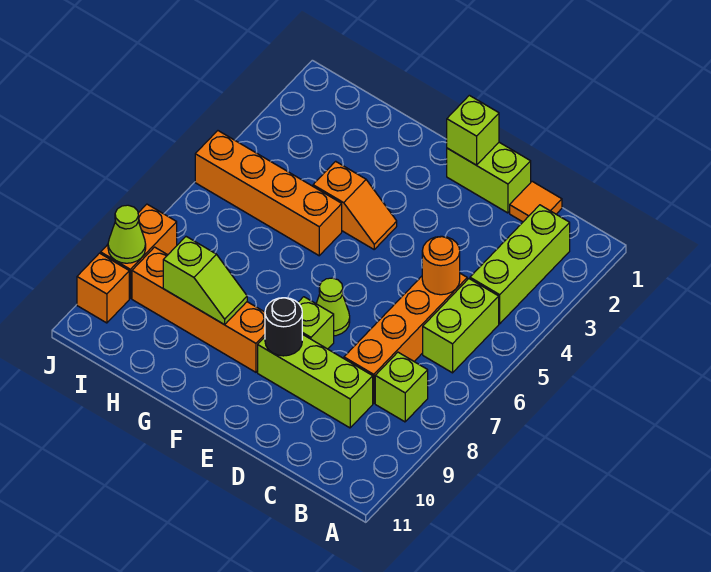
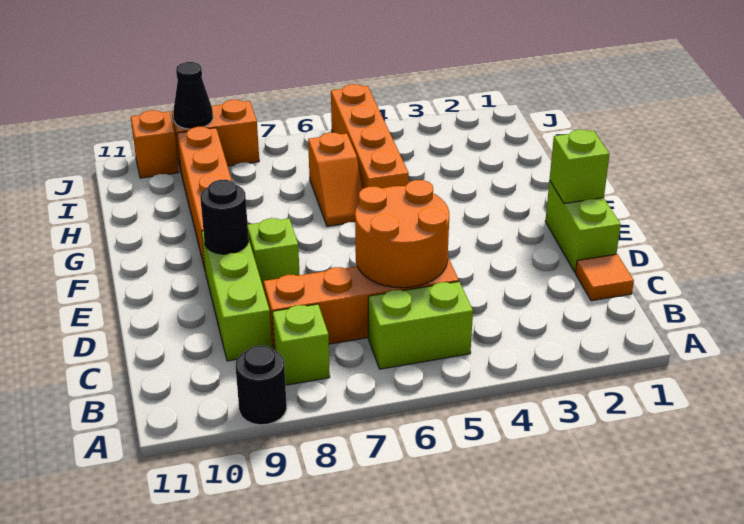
none -> black round brick A9 level 1
lime brick B2:B4 level 1 -> none
orange round brick C5 level 2 -> orange round brick C5:D6 level 2
lime cone E7 level 1 -> none
orange slope F4:G4 level 1 top G -> orange slope G6:H6 level 1 top H
lime slope G9:H9 level 2 top H -> none
lime cone J9 level 2 -> black cone J9 level 2

